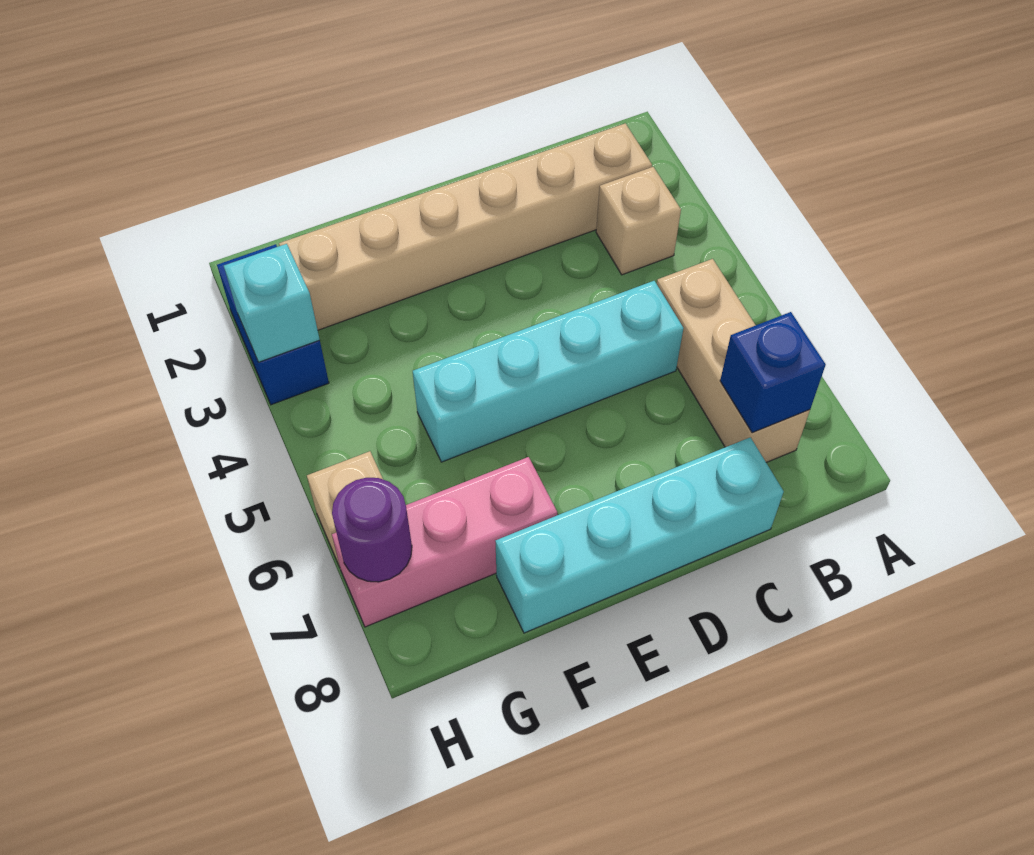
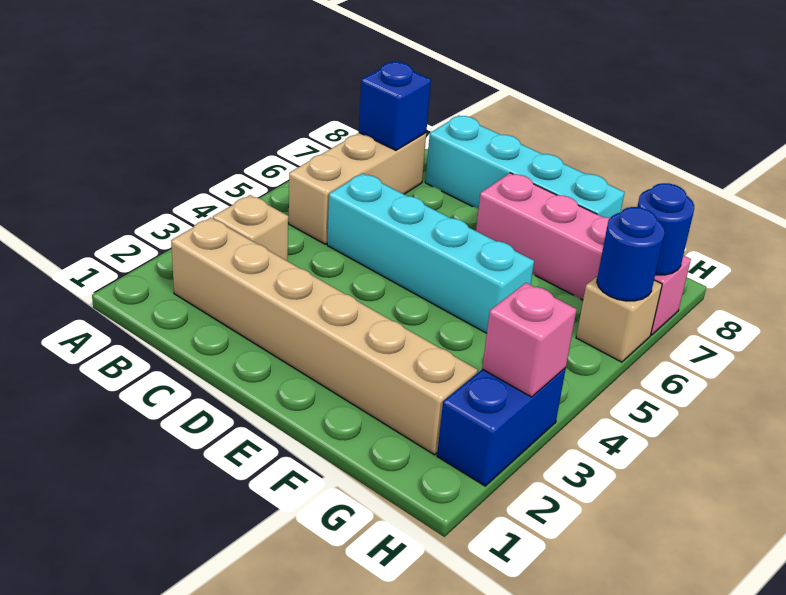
pink brick F7:H7 level 1 -> pink brick E7:H7 level 1
cyan brick H3 level 2 -> pink brick H3 level 2
none -> blue round brick H6 level 2
purple round brick H7 level 2 -> blue round brick H7 level 2

